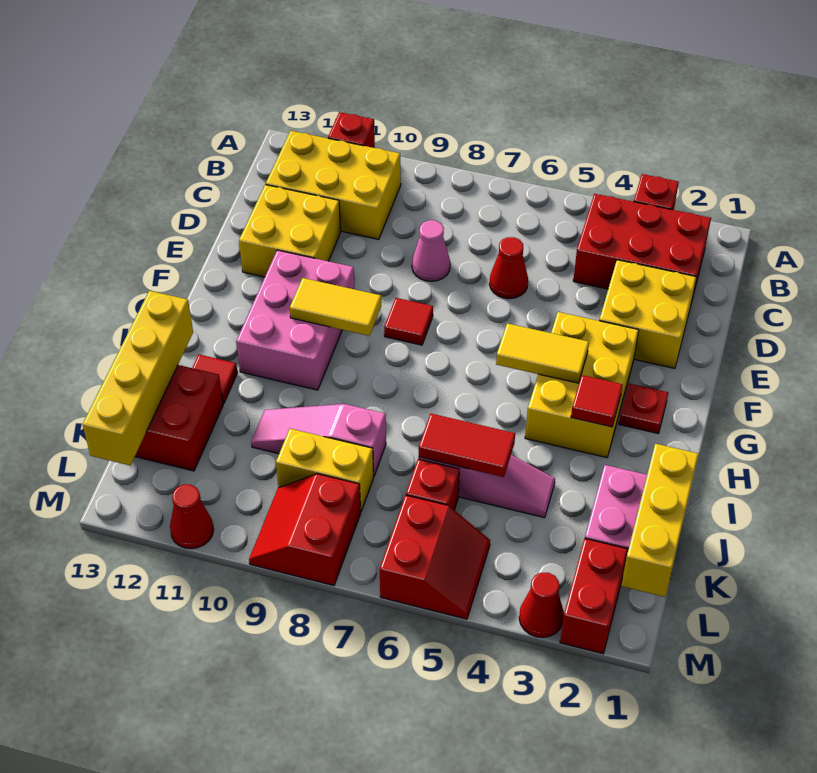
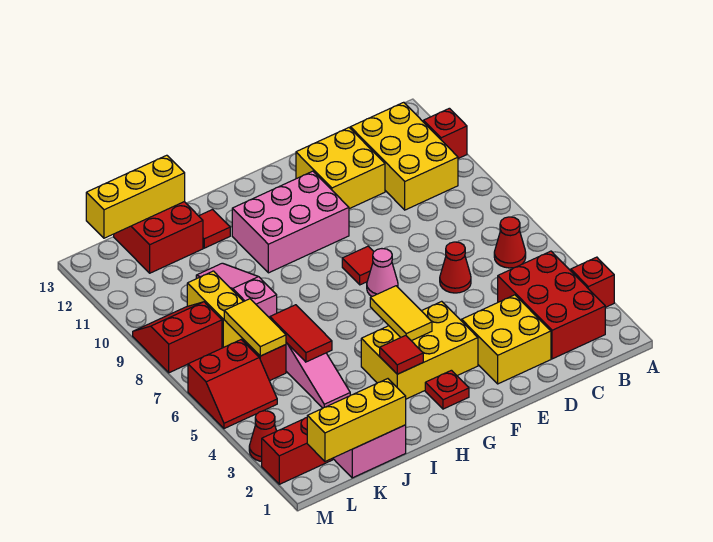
pink cone D8 level 1 -> pink cone F7 level 1
yellow tile G9:G10 level 2 -> yellow tile K6:K7 level 2
yellow brick I13:L13 level 2 -> yellow brick J13:L13 level 2
red cone M11 level 1 -> red cone B6 level 1

